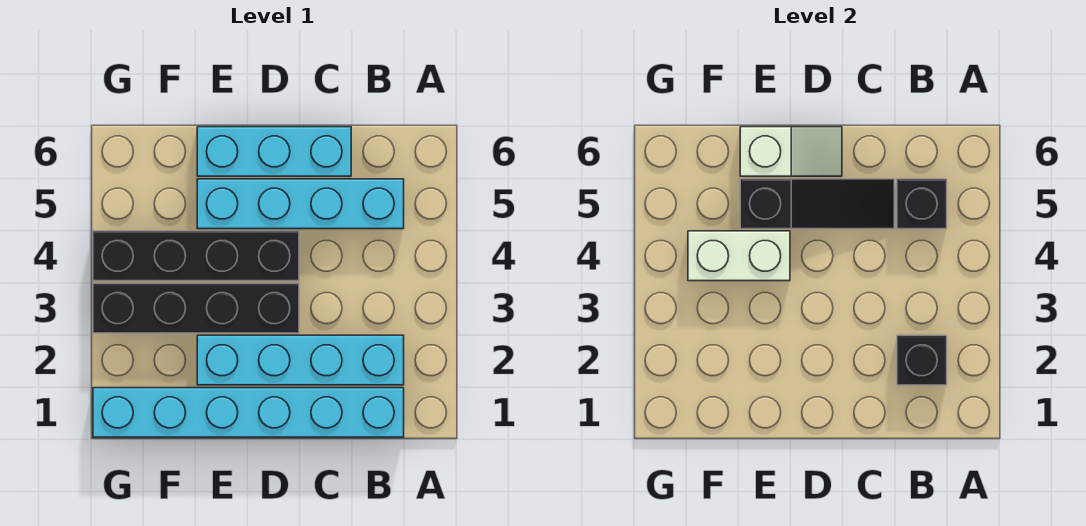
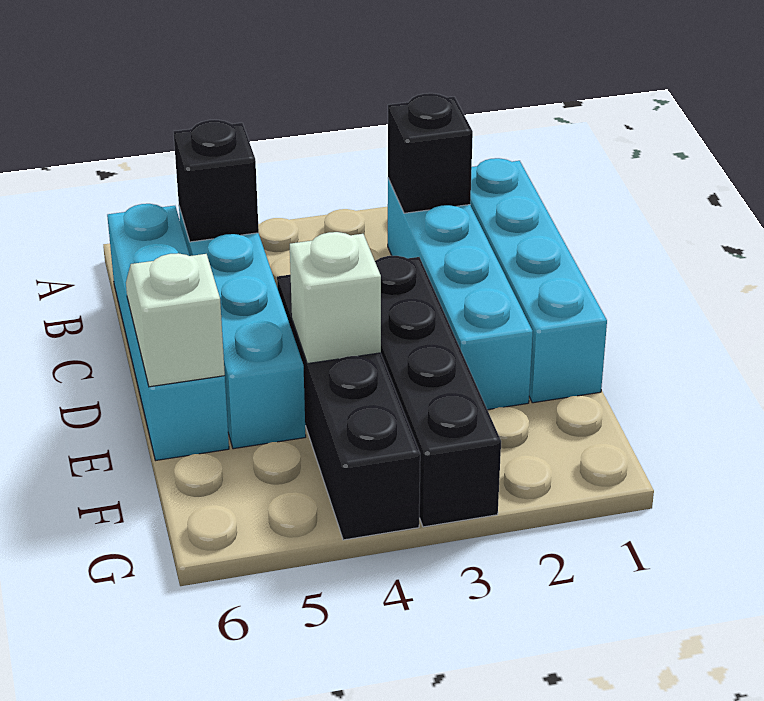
cyan brick B1:G1 level 1 -> cyan brick B1:E1 level 1
black slope C5:E5 level 2 top E -> none
cyan brick C6:E6 level 1 -> cyan brick B6:E6 level 1
white brick E4:F4 level 2 -> white brick E4 level 2

